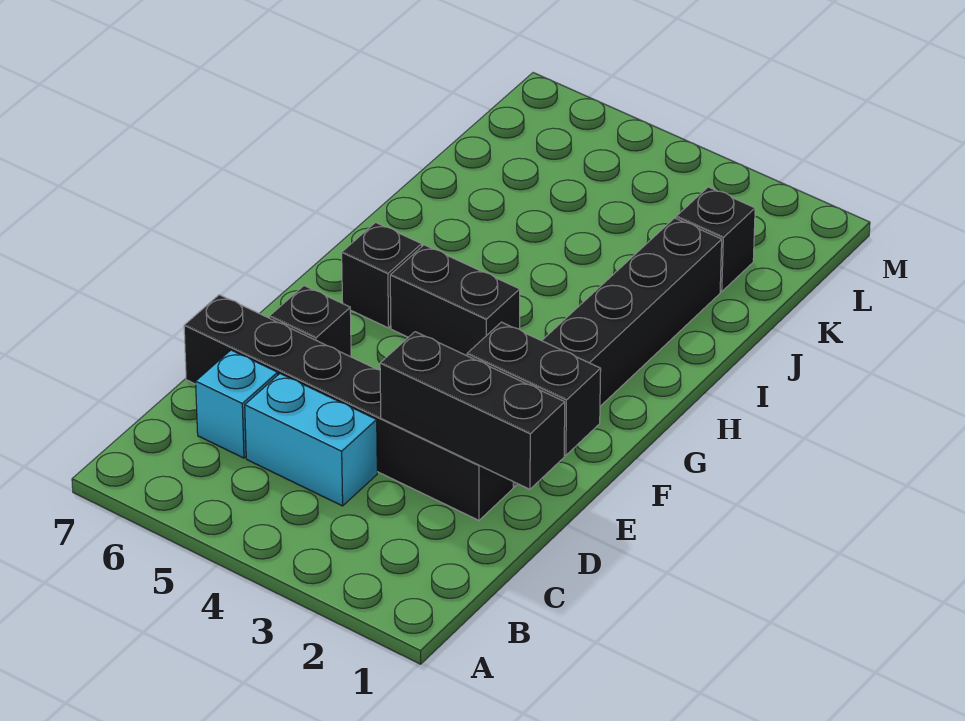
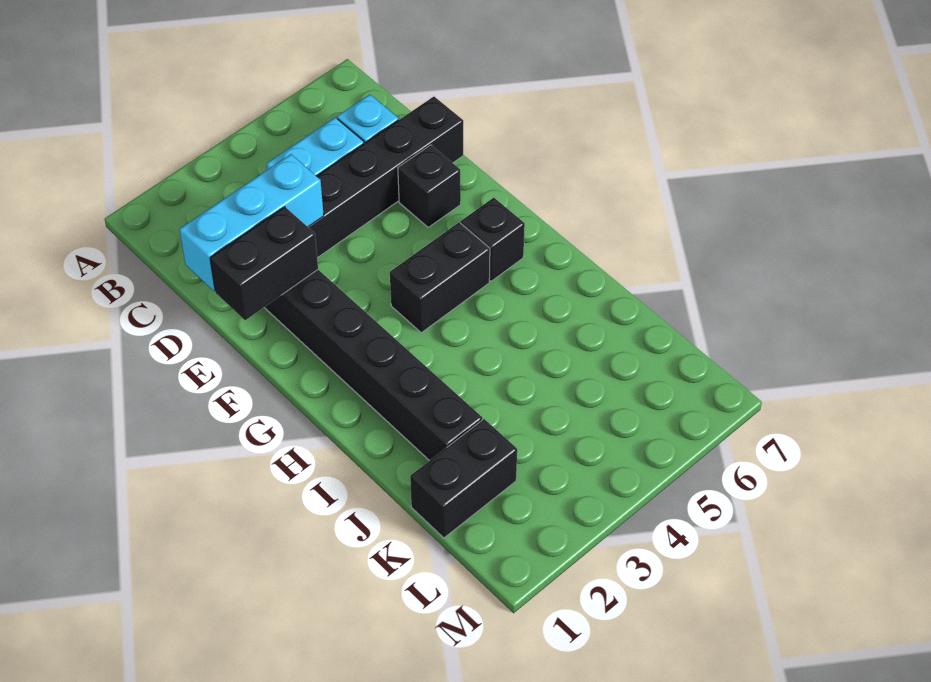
black brick D1:D3 level 2 -> cyan brick D1:D3 level 2
black brick K2 level 1 -> black brick K1:K2 level 1

